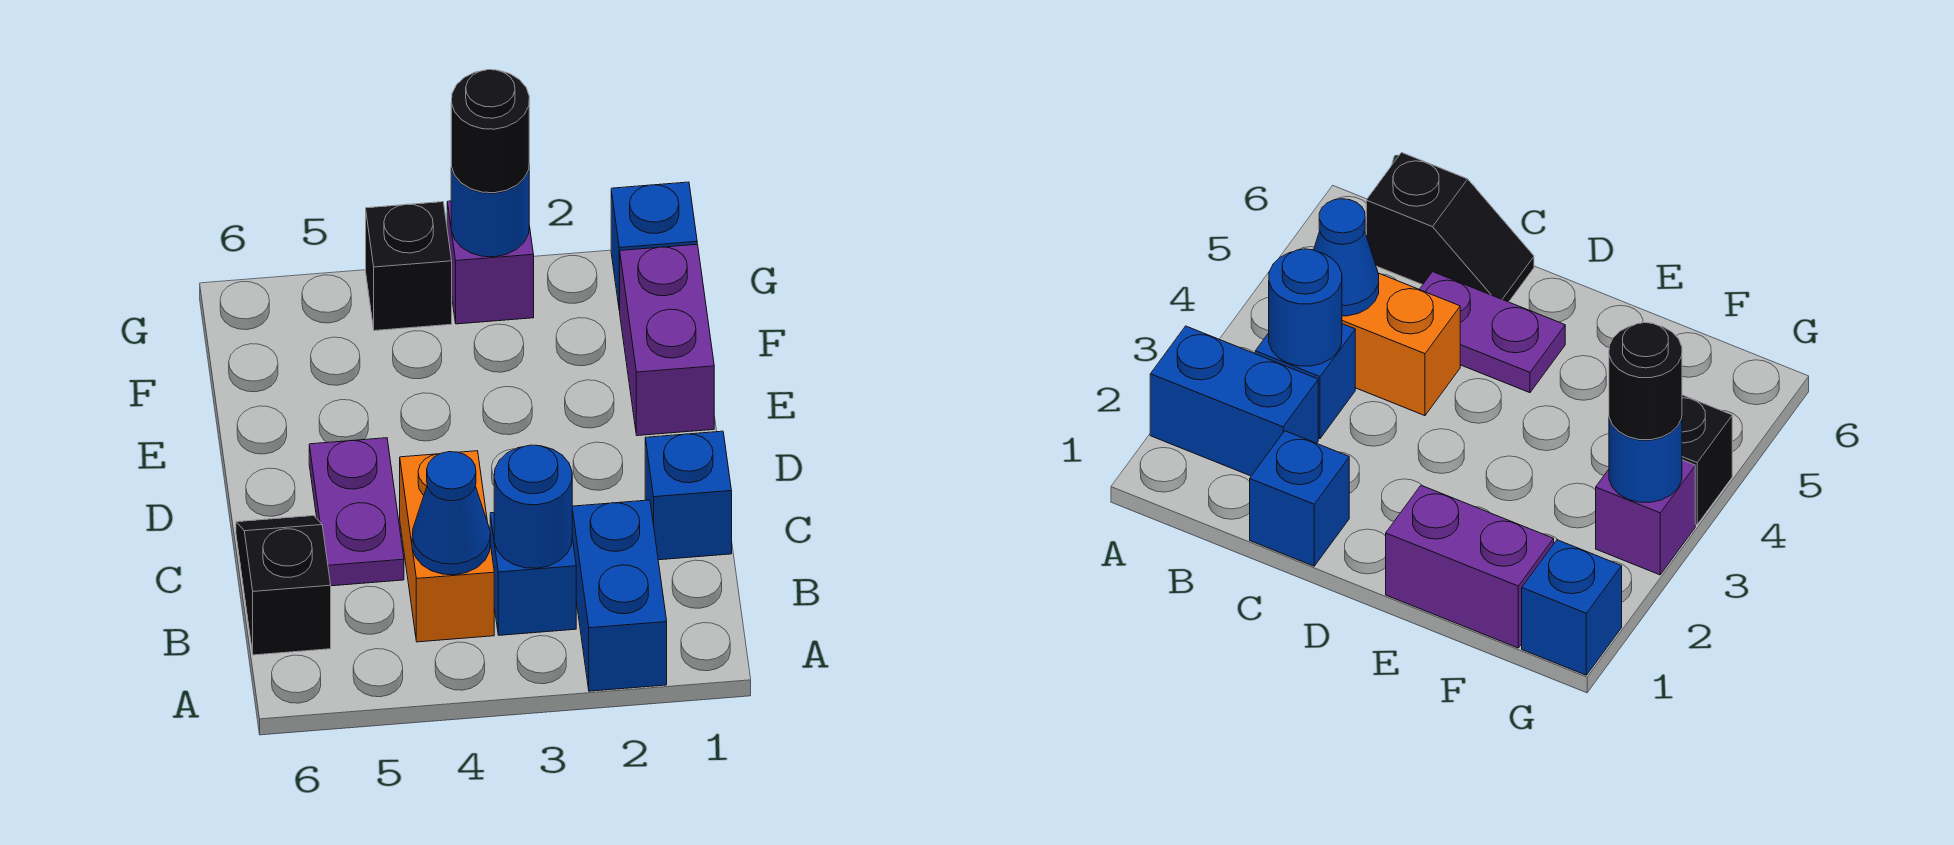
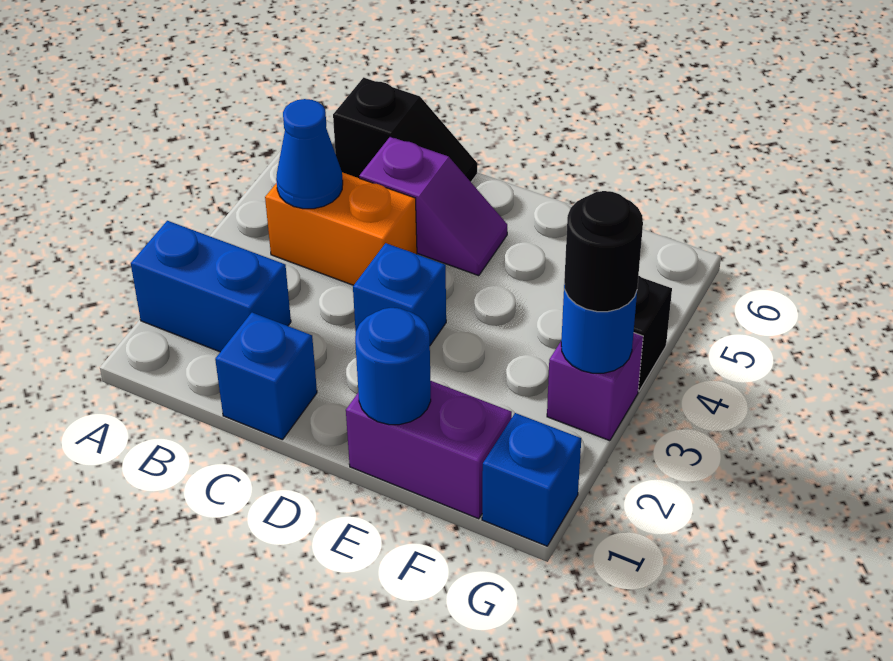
blue brick B3 level 1 -> blue brick D3 level 1
blue round brick B3 level 2 -> blue round brick E1 level 2
purple plate C5:D5 level 1 -> purple slope C5:D5 level 1 top C

